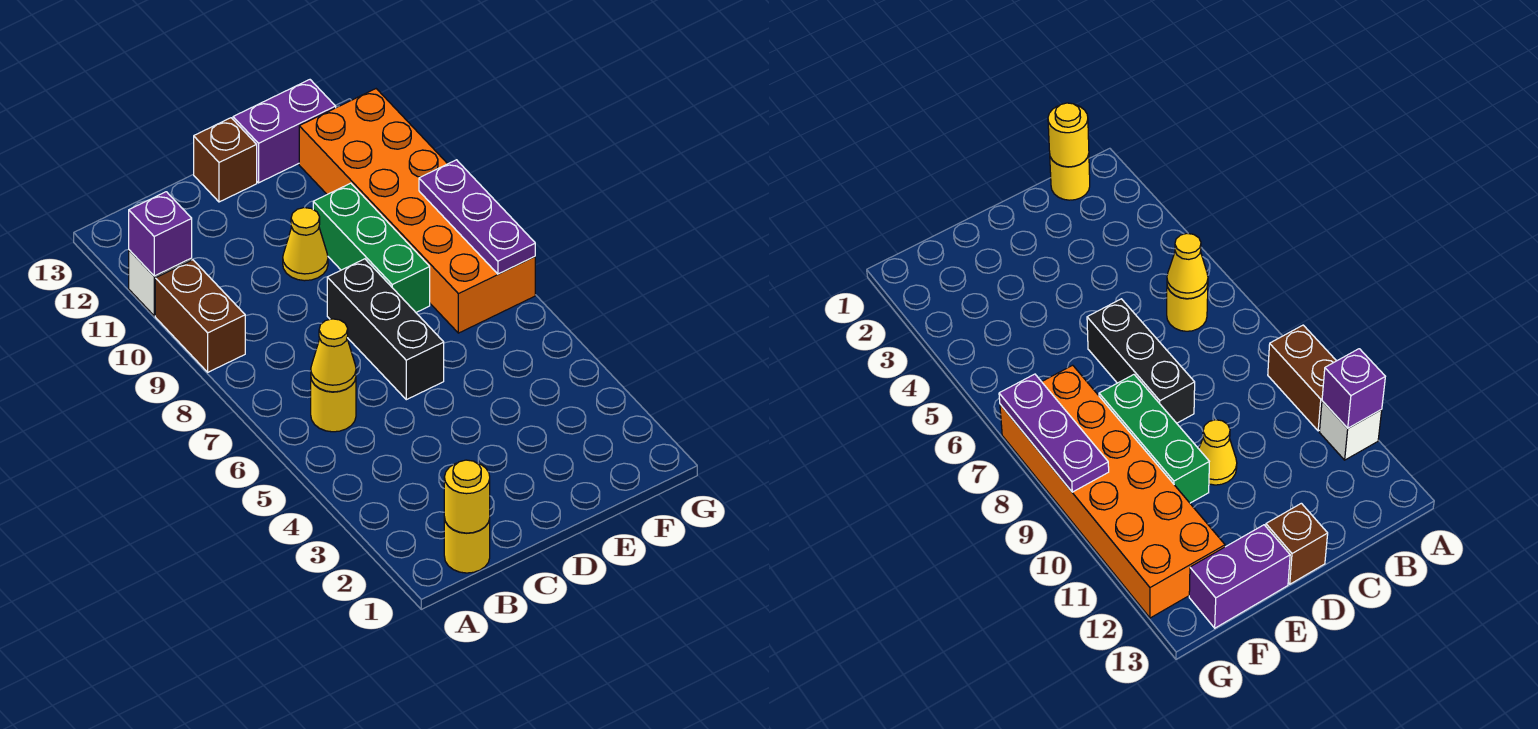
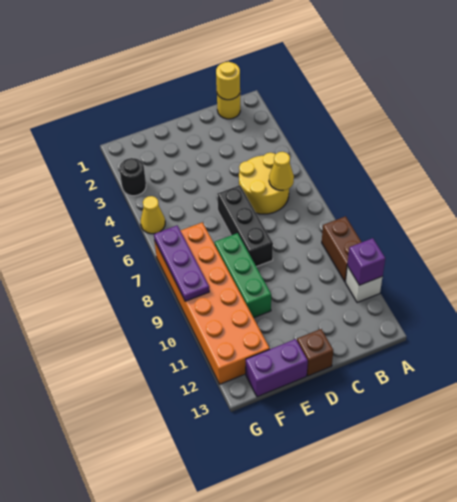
yellow round brick B6 level 1 -> yellow round brick B5:C6 level 1
yellow cone D10 level 1 -> yellow cone G5 level 1
none -> black round brick G3 level 1

